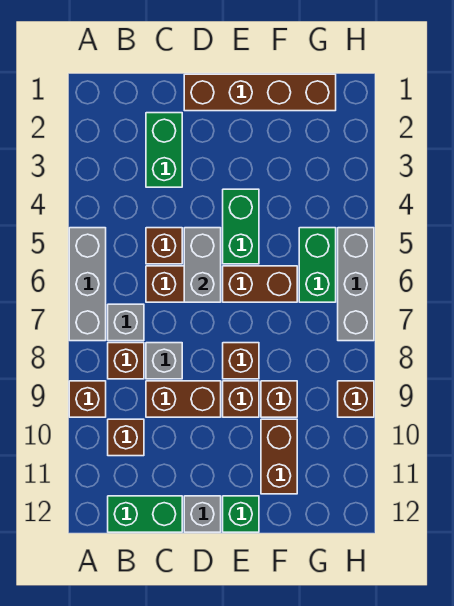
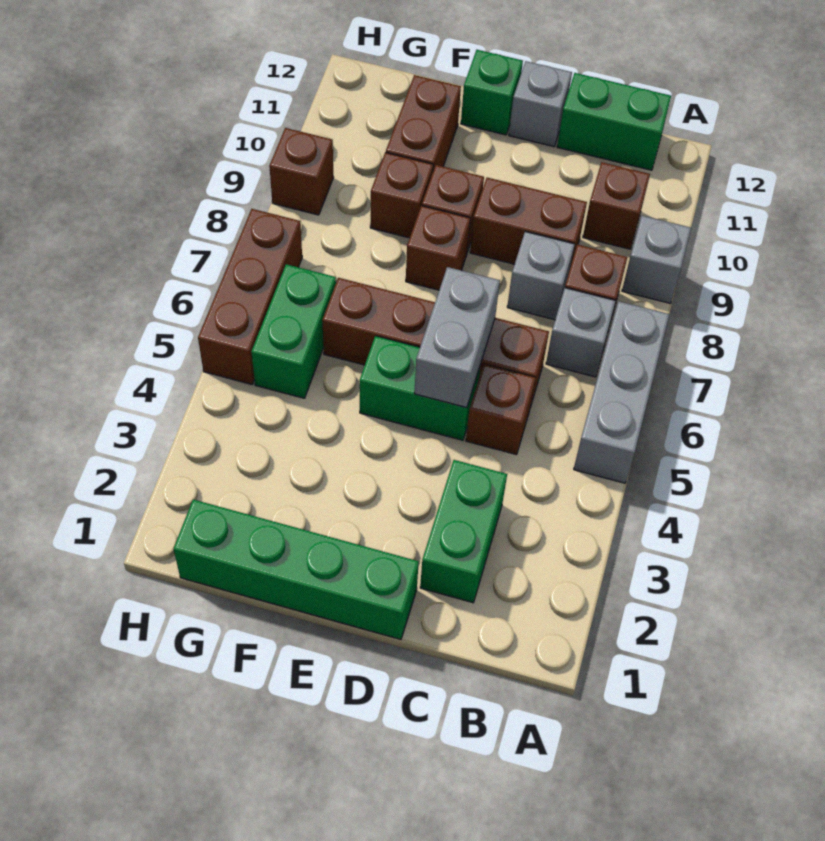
brown brick A9 level 1 -> grey brick A9 level 1
brown brick D1:G1 level 1 -> green brick D1:G1 level 1
green brick E4:E5 level 1 -> green brick D5:E5 level 1
grey brick H5:H7 level 1 -> brown brick H5:H7 level 1

